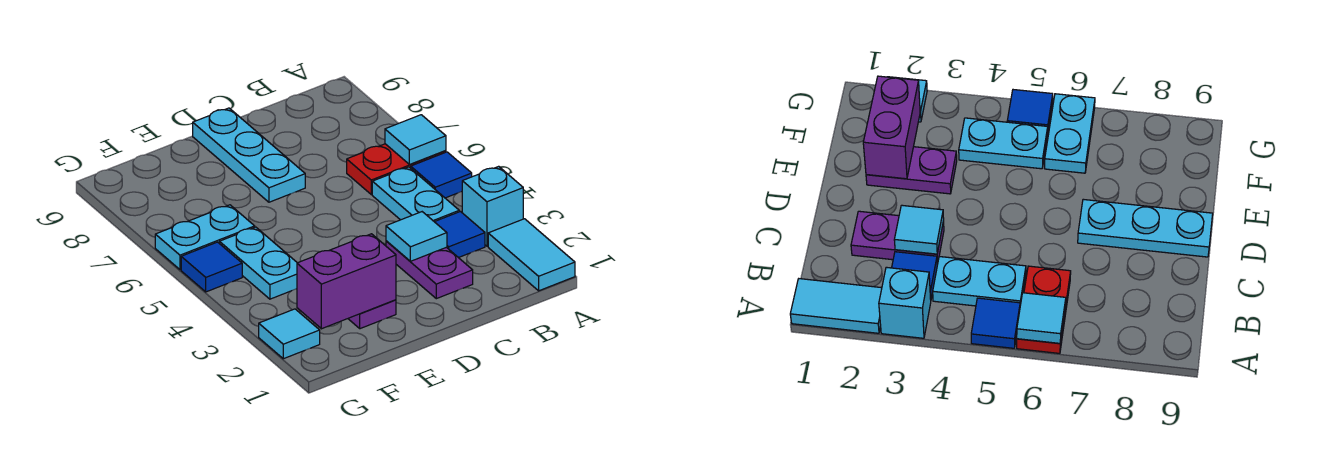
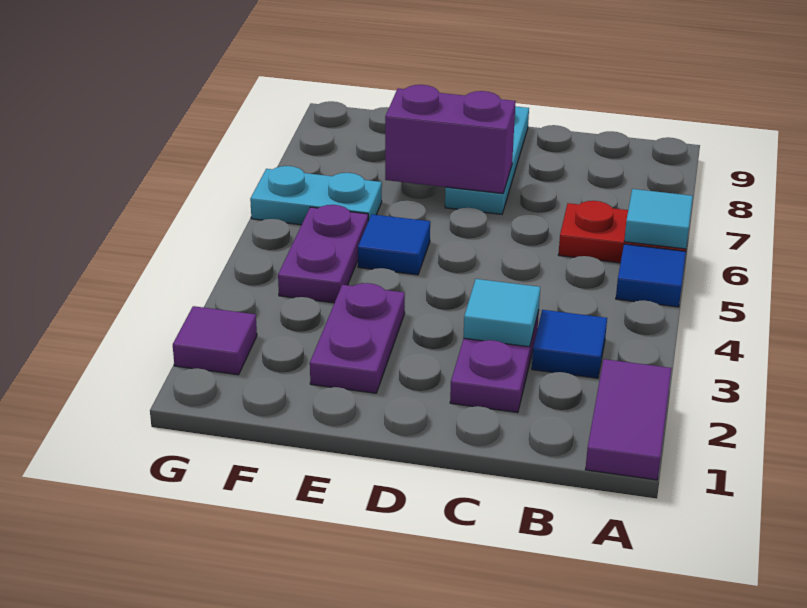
cyan tile A1:A2 level 1 -> purple tile A1:A2 level 1
cyan brick A3 level 1 -> none
cyan plate B4:B5 level 1 -> none
purple brick E2:F2 level 2 -> purple brick D7:E7 level 2
cyan plate F4:F5 level 1 -> purple plate F4:F5 level 1
cyan tile G2 level 1 -> purple tile G2 level 1
blue tile G5 level 1 -> blue tile E5 level 1

